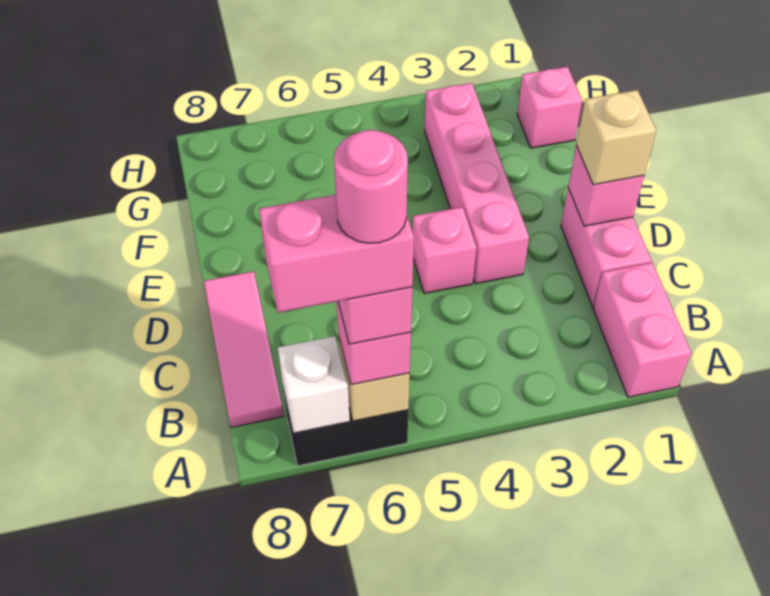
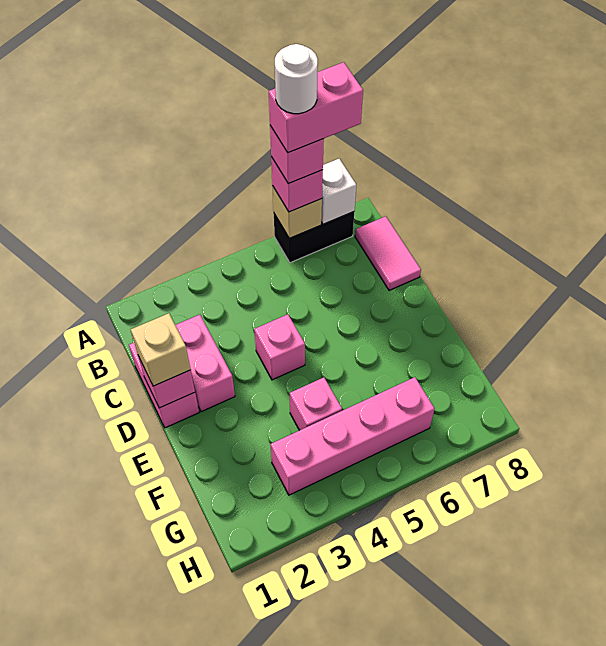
pink brick A1:B1 level 1 -> pink brick C2:D2 level 1
pink round brick A6 level 6 -> white round brick A6 level 6
pink tile B8:D8 level 1 -> pink tile B8:C8 level 1
pink brick D3:G3 level 1 -> pink brick G3:G6 level 1
pink brick G1 level 1 -> pink brick F4 level 1

